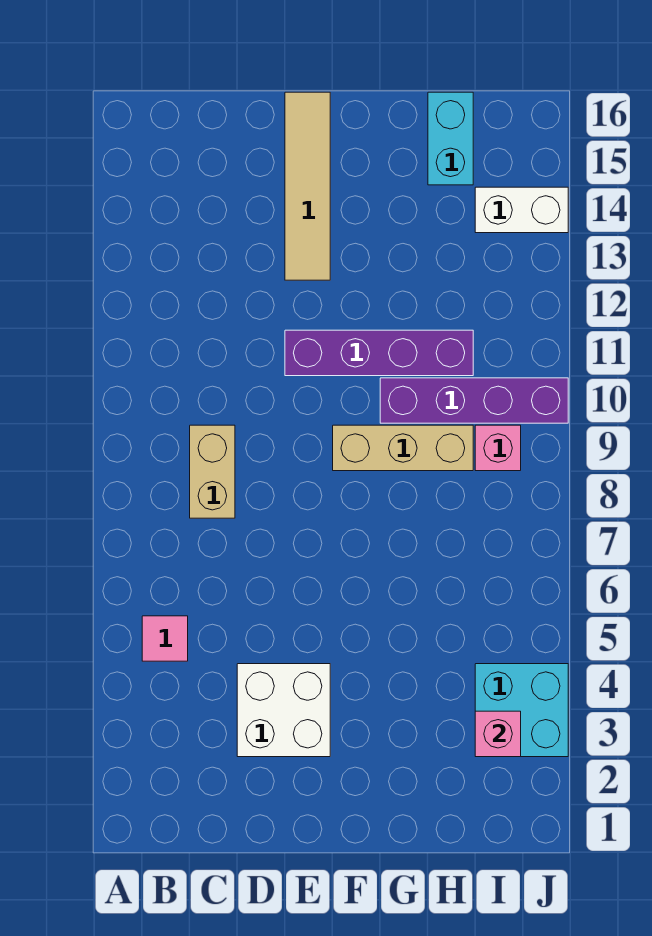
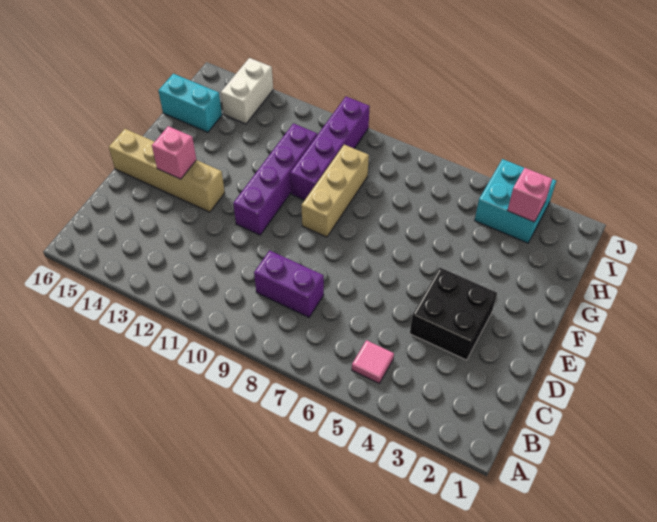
tan brick C8:C9 level 1 -> purple brick C8:C9 level 1
white brick D3:E4 level 1 -> black brick D3:E4 level 1
tan tile E13:E16 level 1 -> tan brick E13:E16 level 1
pink brick I9 level 1 -> pink brick E14 level 2

